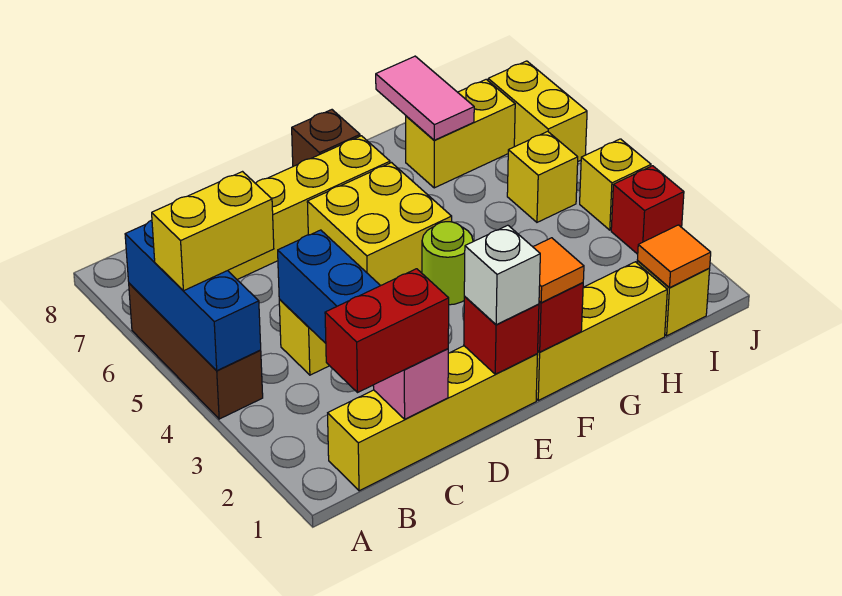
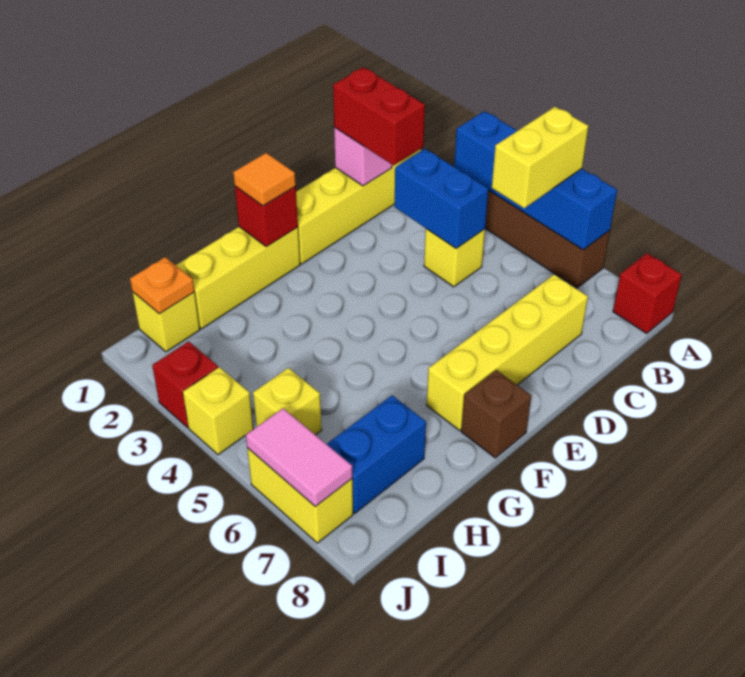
blue brick A4:A6 level 2 -> blue brick A3:A6 level 2
red brick B1:C1 level 3 -> red brick C1:C2 level 3
red brick E1 level 2 -> red brick A8 level 1
white brick E1 level 3 -> none
yellow brick E5:F6 level 1 -> none
lime round brick F4 level 1 -> none
yellow brick H7:I7 level 1 -> blue brick H7:I7 level 1
pink tile H7:H8 level 2 -> pink tile J6:J7 level 2
orange tile I1 level 2 -> orange plate I1 level 2

